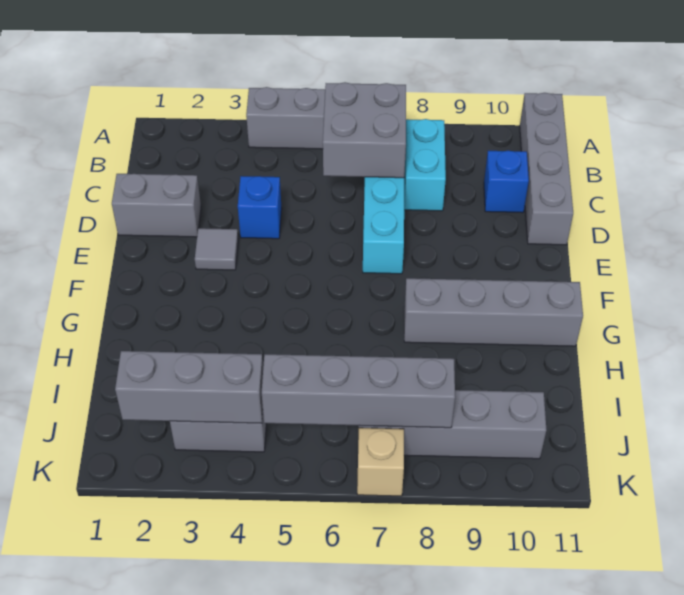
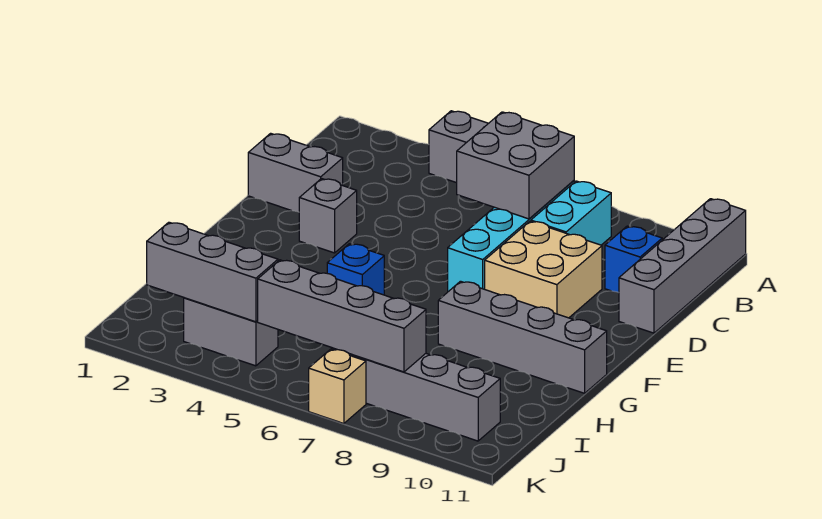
blue brick D4 level 1 -> blue brick G5 level 1
none -> tan brick D8:E9 level 1
grey tile E3 level 1 -> grey brick E3 level 1

